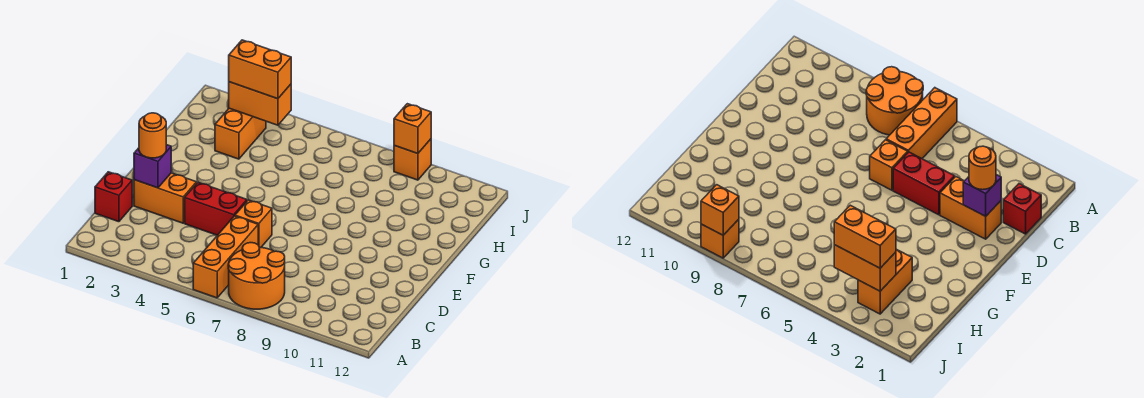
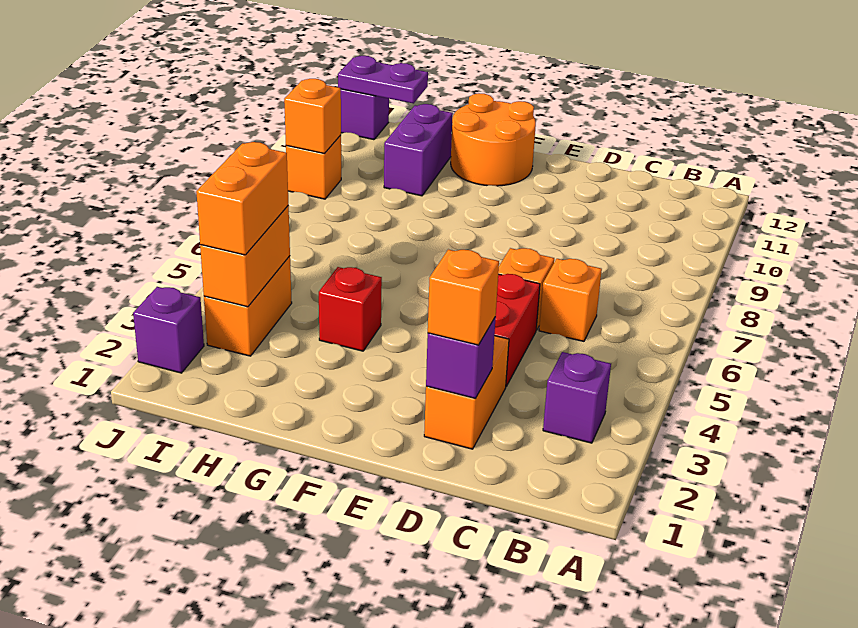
orange brick A6:C6 level 1 -> orange brick C6 level 1
orange round brick A7:B8 level 1 -> orange round brick F11:G12 level 1
none -> purple brick B3 level 1
red brick C1 level 1 -> red brick G4 level 1
orange round brick D2 level 3 -> orange brick D2 level 3
orange brick H3:I3 level 1 -> orange brick I3:I4 level 1
none -> purple brick H10:H11 level 1
none -> purple plate I12:J12 level 2
none -> purple brick J2 level 1
none -> purple brick J12 level 1

